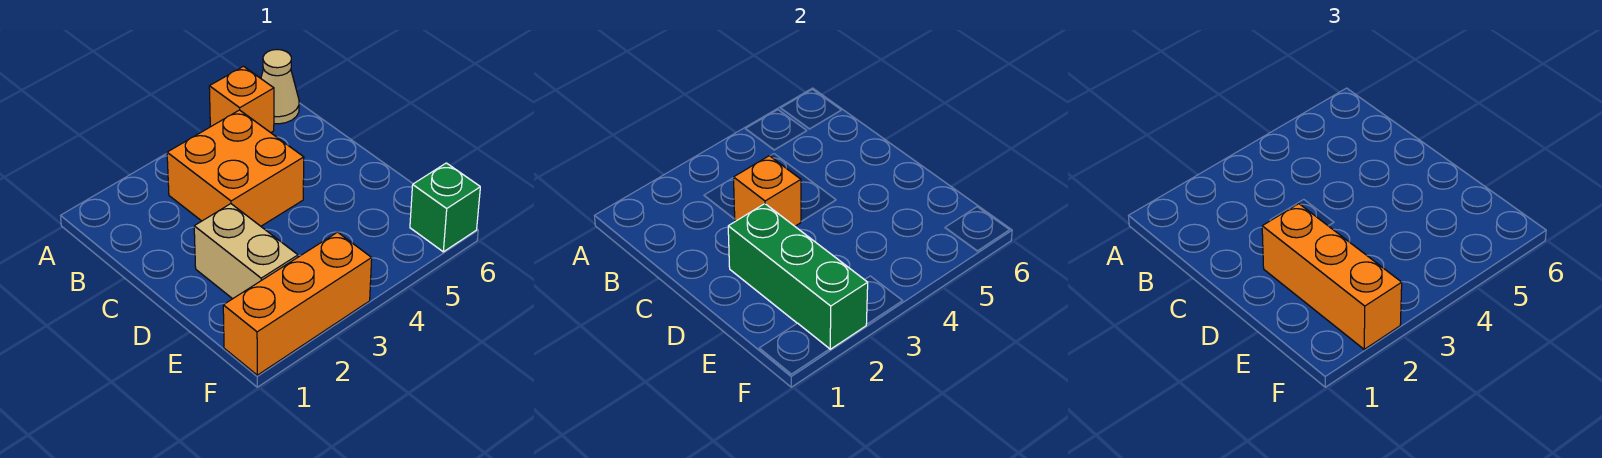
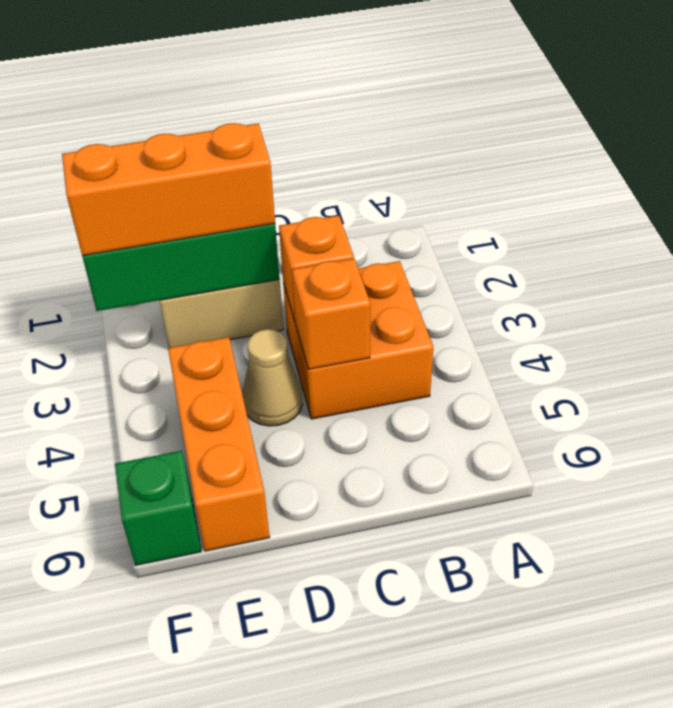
orange brick A5 level 1 -> orange brick C4 level 2
tan cone A6 level 1 -> tan cone D4 level 1
orange brick F1:F3 level 1 -> orange brick E4:E6 level 1

